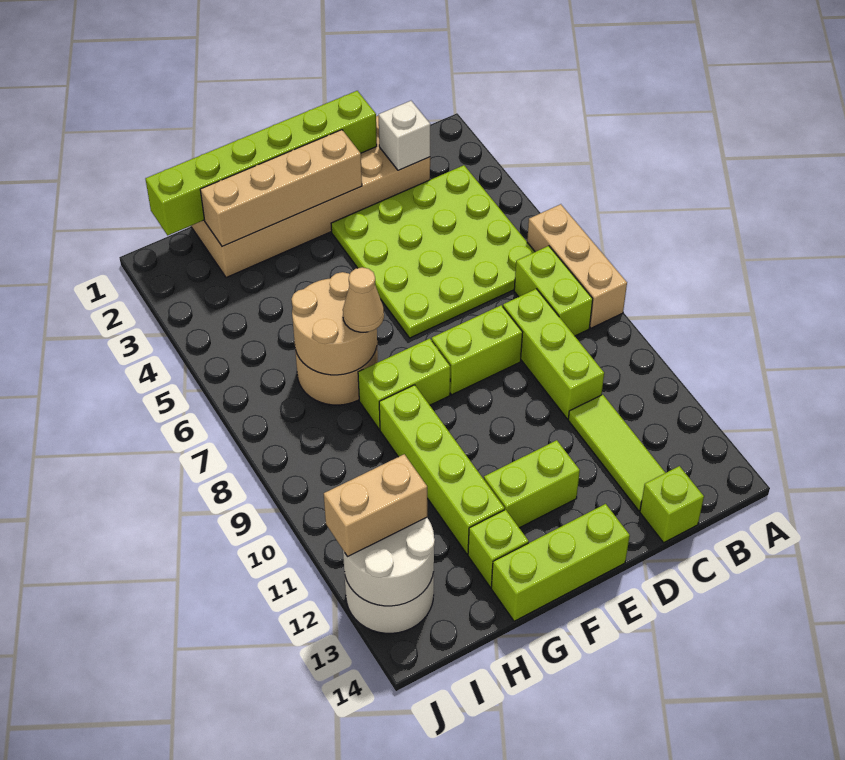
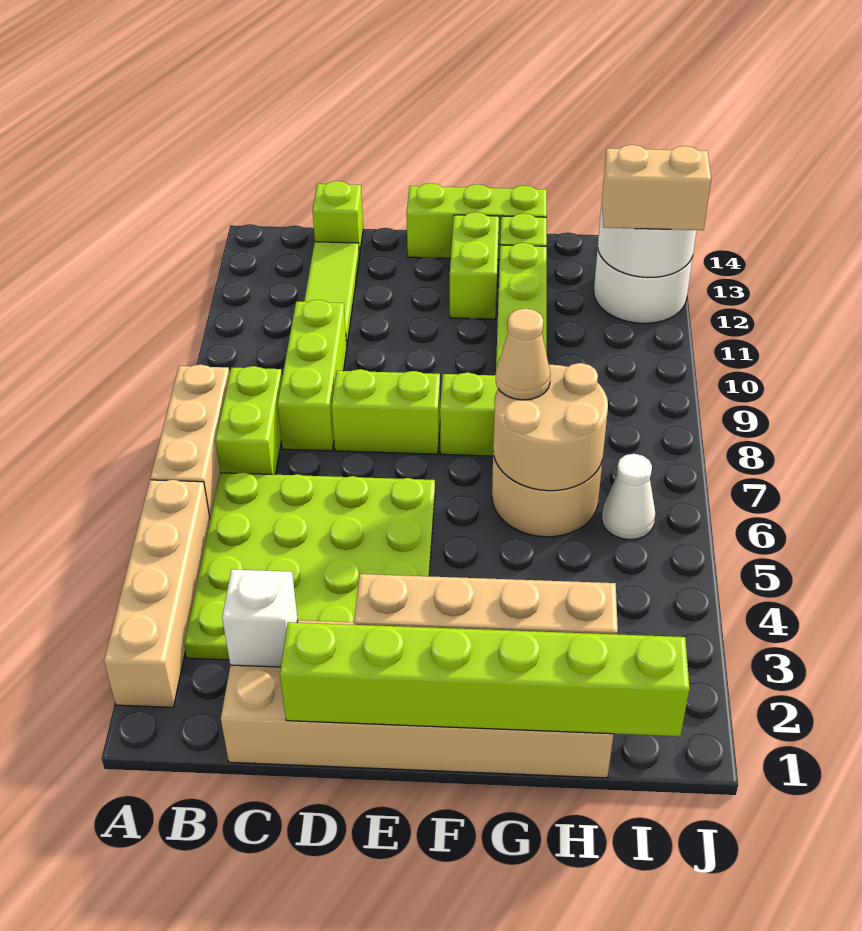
none -> tan brick A2:A5 level 1
lime brick E12:F12 level 1 -> lime brick F12:F13 level 1
none -> white cone I6 level 1

